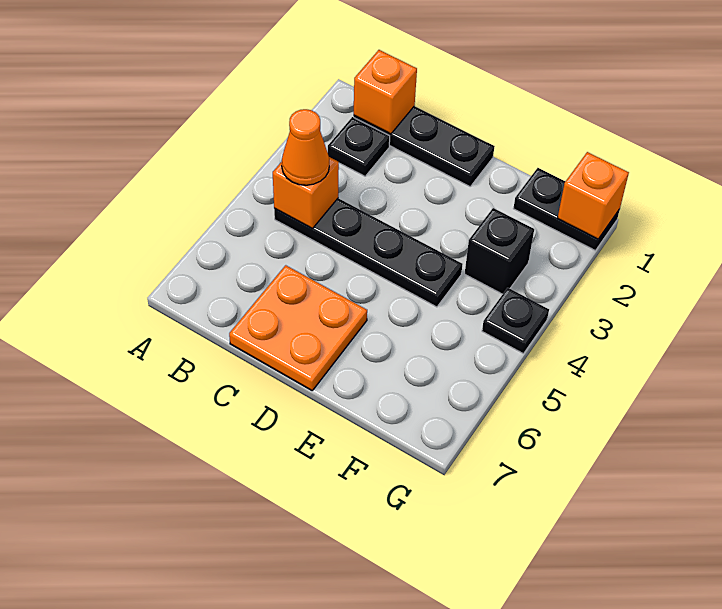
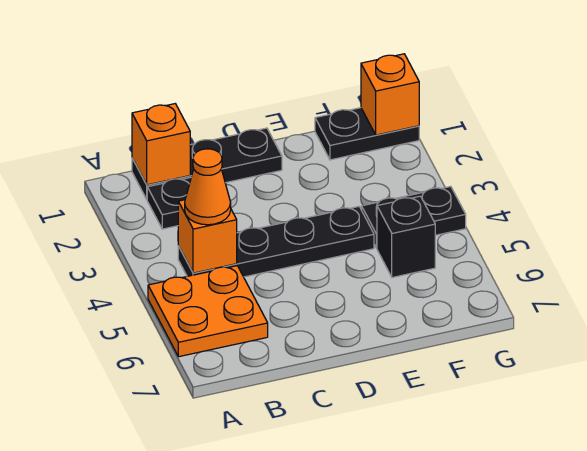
orange plate C6:D7 level 1 -> orange plate A5:B6 level 1
black brick F3 level 1 -> black brick F5 level 1
black plate G4 level 1 -> black plate F4:G4 level 1

